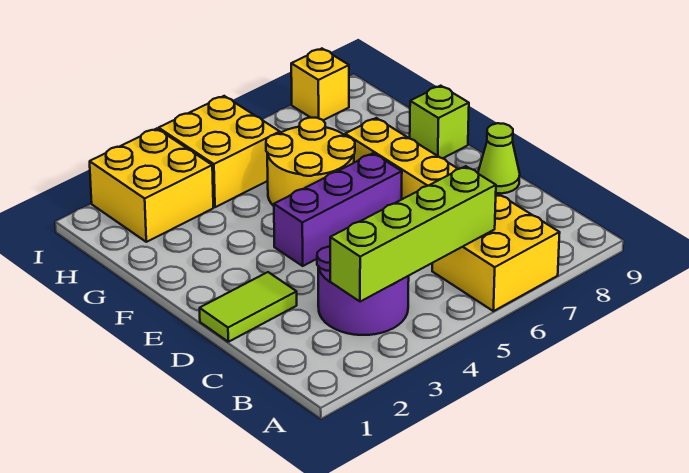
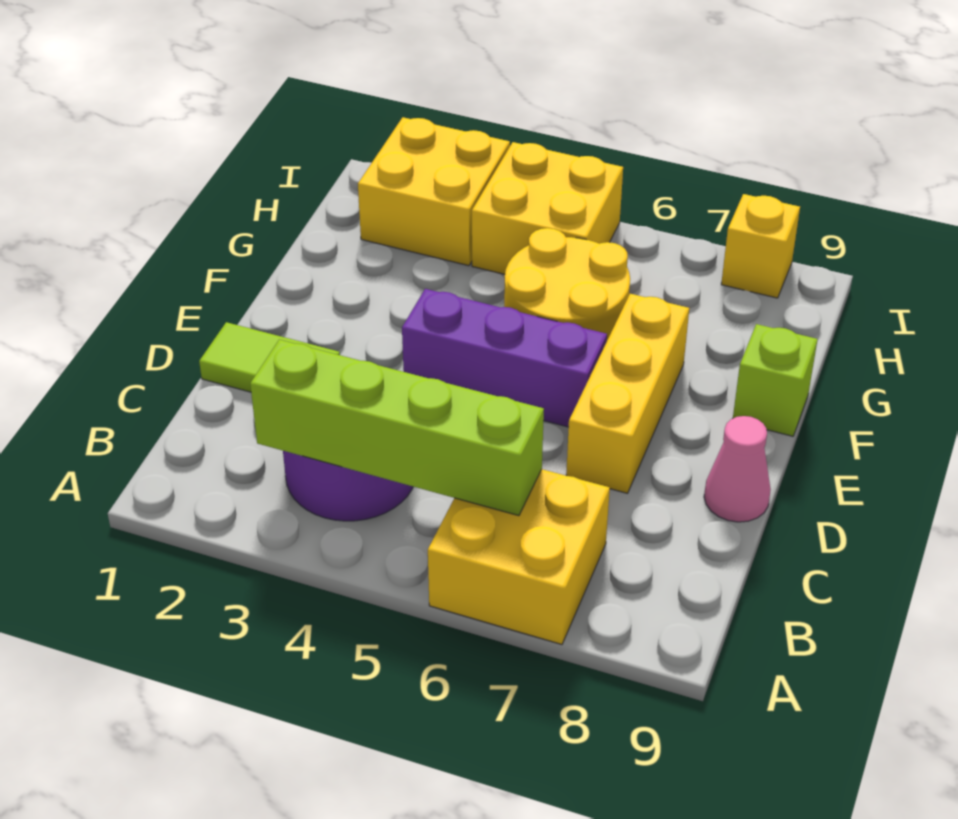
lime cone D9 level 1 -> pink cone D9 level 1

